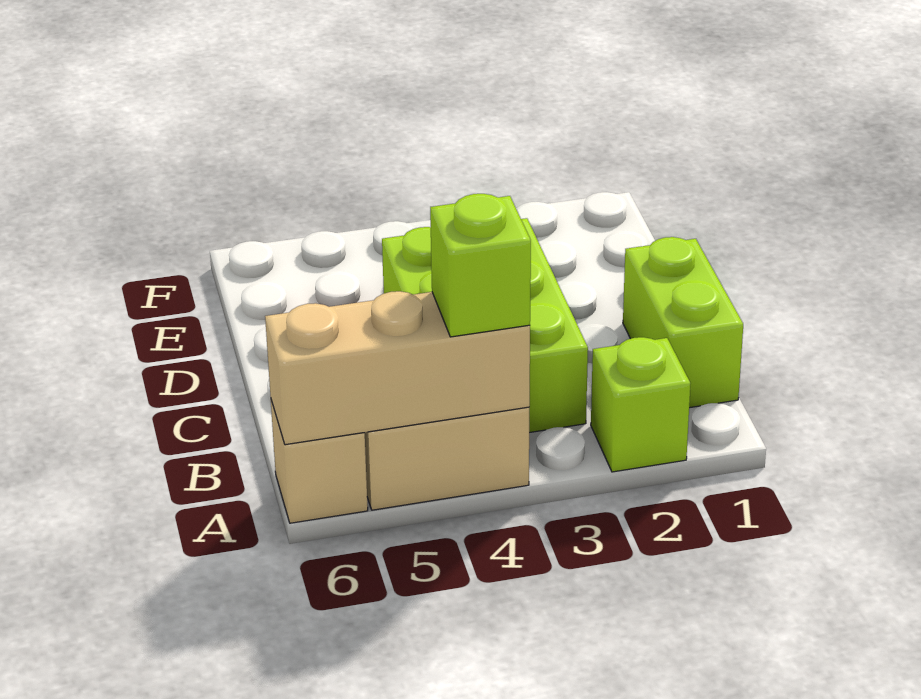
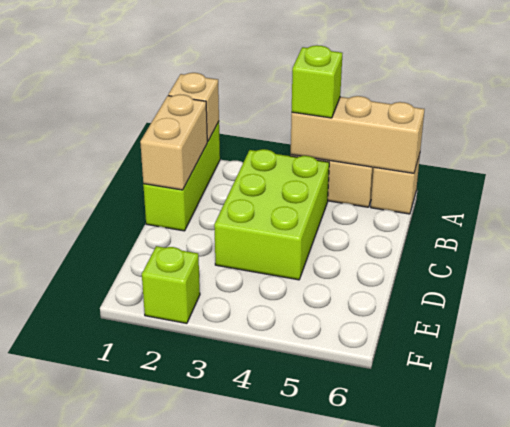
none -> tan brick A1 level 2
lime brick A2 level 1 -> lime brick F2 level 1
lime brick B1:C1 level 1 -> lime brick A1:C1 level 1
none -> tan brick B1:C1 level 2

